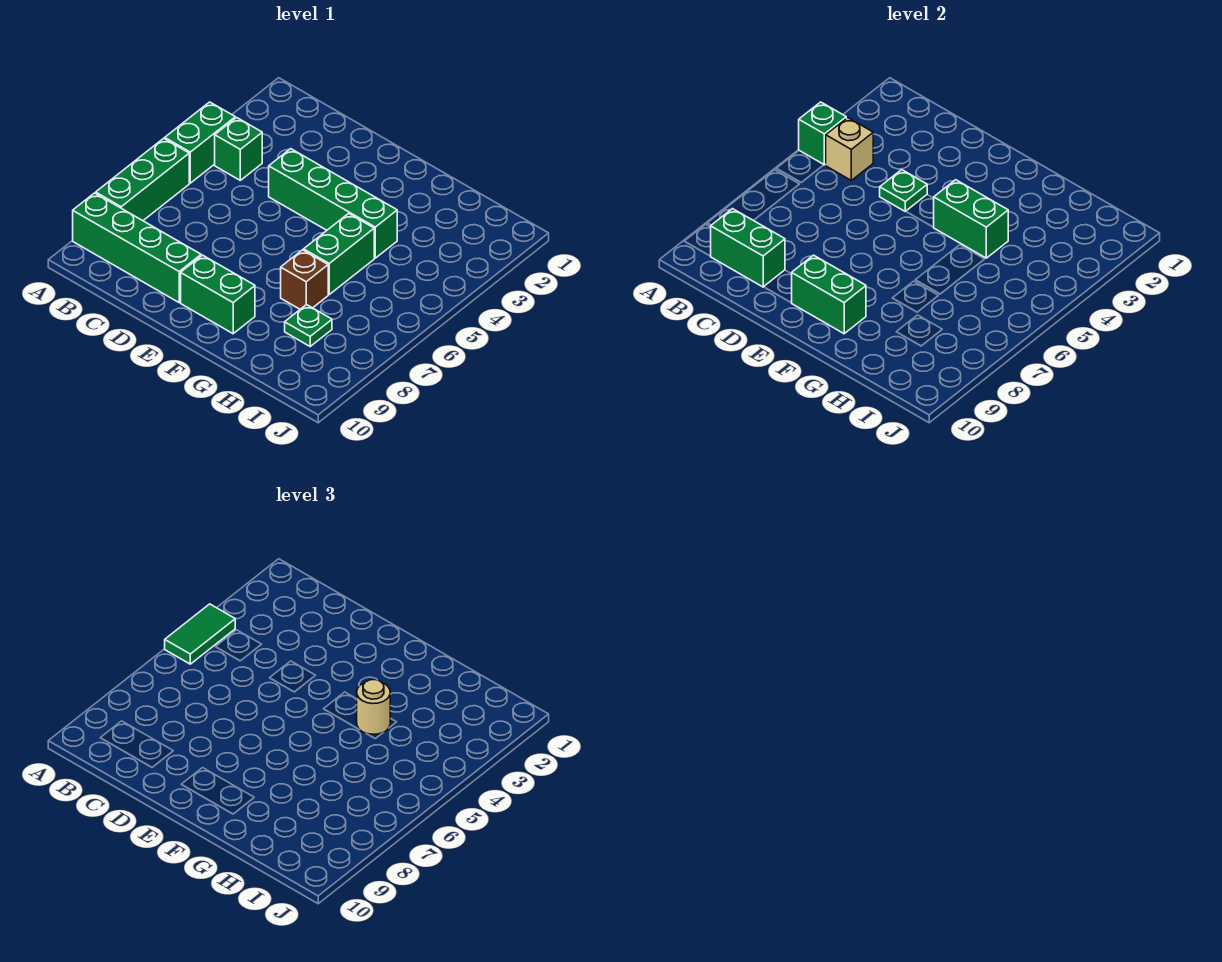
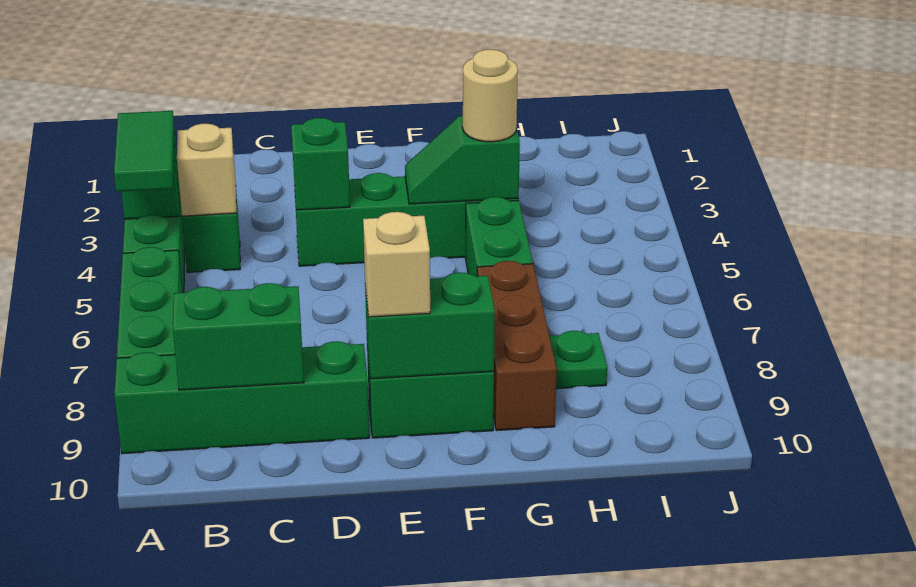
green plate D4 level 2 -> green brick D4 level 2
none -> tan brick E9 level 3
green brick F4:G4 level 2 -> green slope F4:G4 level 2 top G
brown brick G7 level 1 -> brown brick G7:G9 level 1

